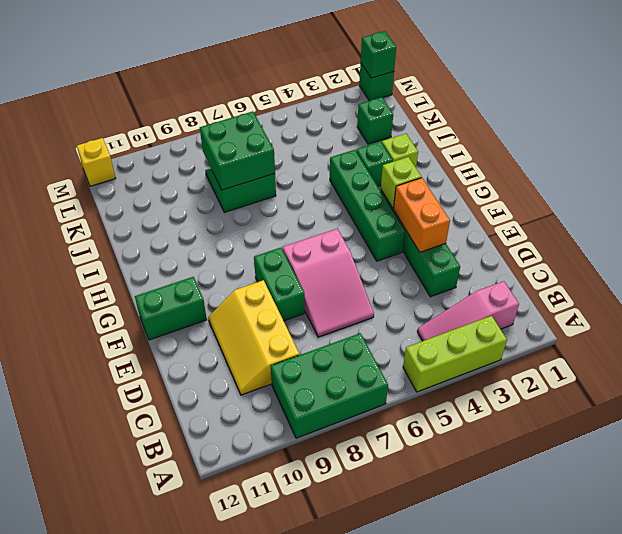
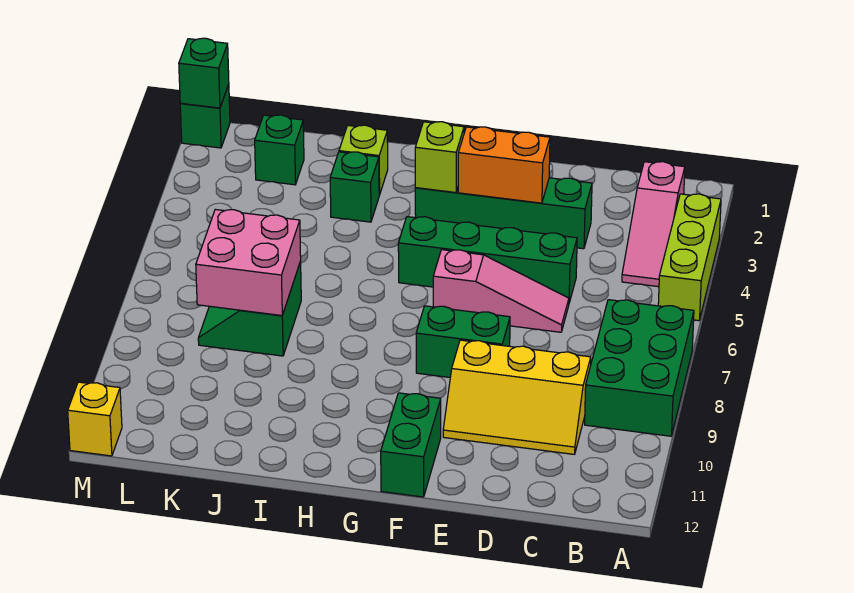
pink slope D6:F7 level 1 top F -> pink slope D6:F6 level 1 top F
green brick F4:I4 level 1 -> green brick D5:G5 level 1
green brick J7:K8 level 2 -> pink brick J7:K8 level 2

